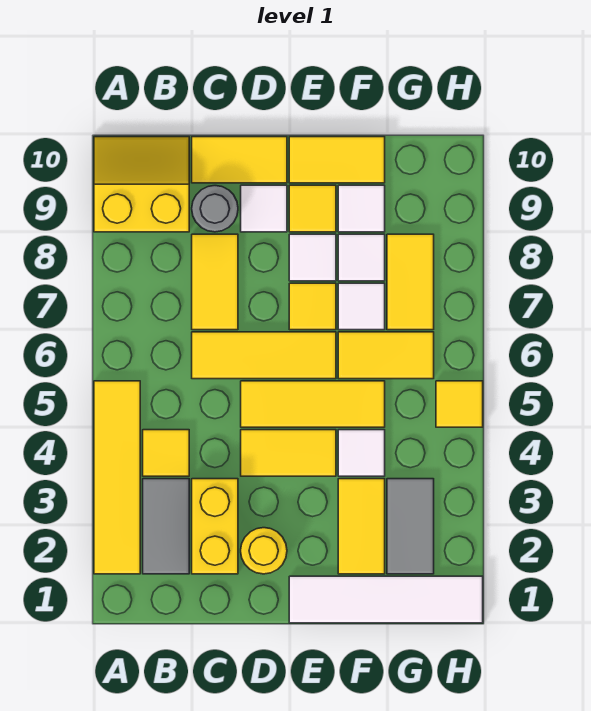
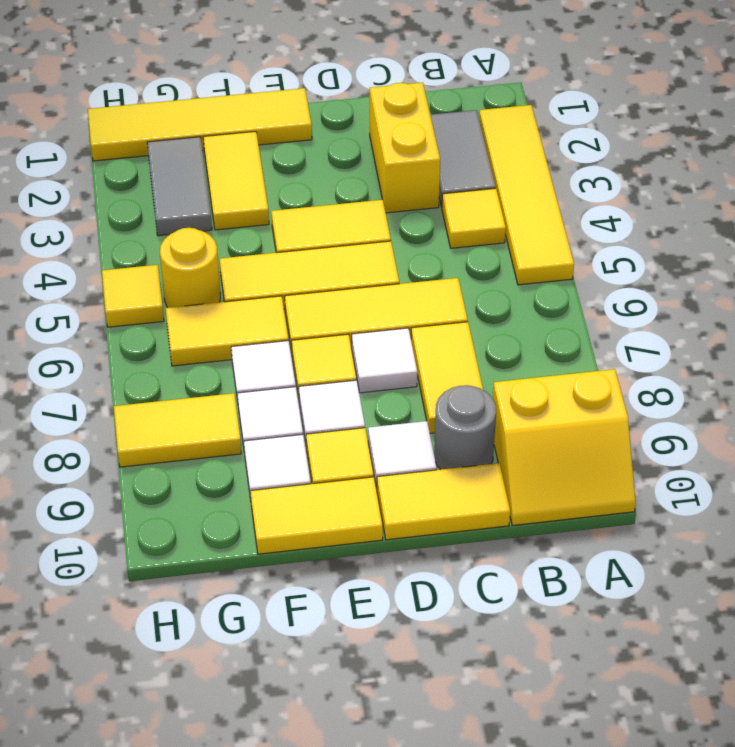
yellow round brick D2 level 1 -> yellow round brick G5 level 1
white tile E1:H1 level 1 -> yellow tile E1:H1 level 1
white tile F4 level 1 -> white tile D7 level 1
yellow tile G7:G8 level 1 -> yellow tile G8:H8 level 1

